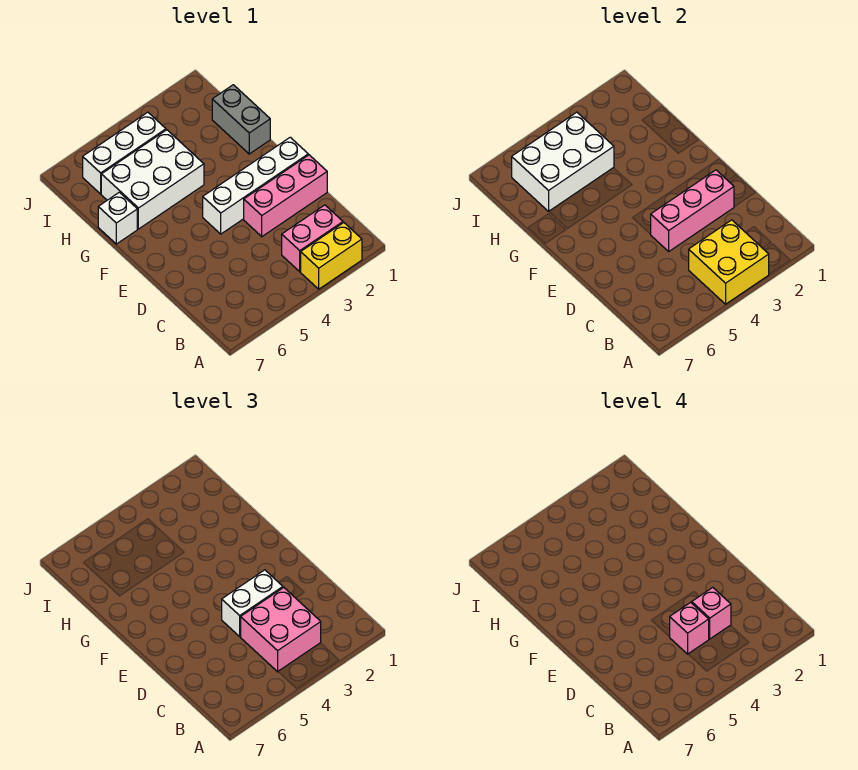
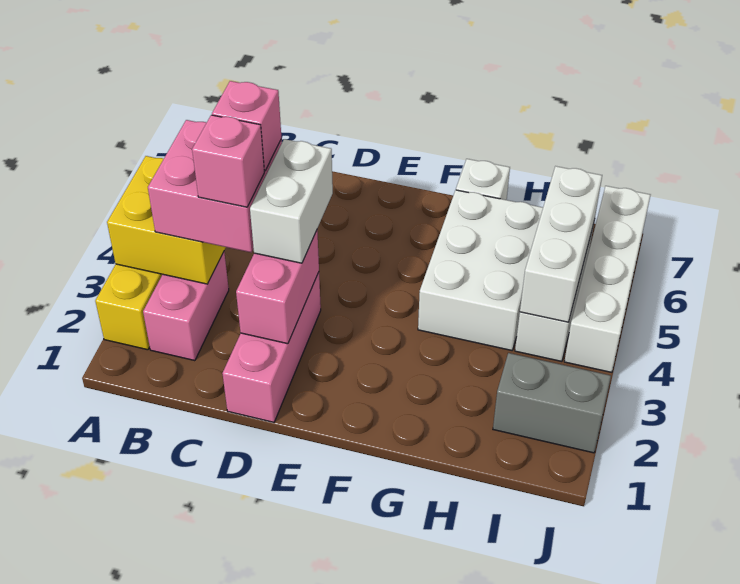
pink brick D2:D4 level 2 -> pink brick D2:D3 level 2
white brick E1:E4 level 1 -> white brick J4:J7 level 1
grey brick G1:H1 level 1 -> grey brick I2:J2 level 1
white brick H4:I6 level 2 -> white brick I4:I6 level 2

